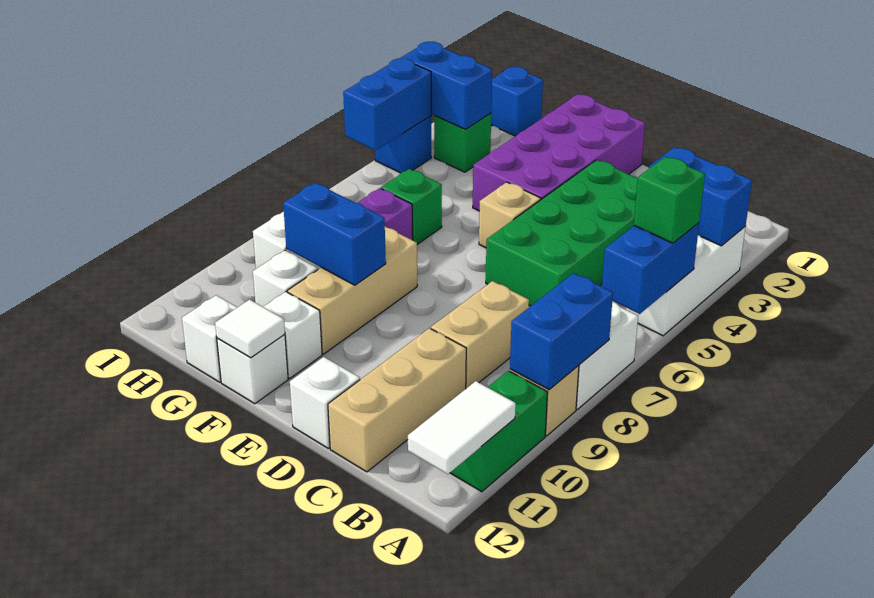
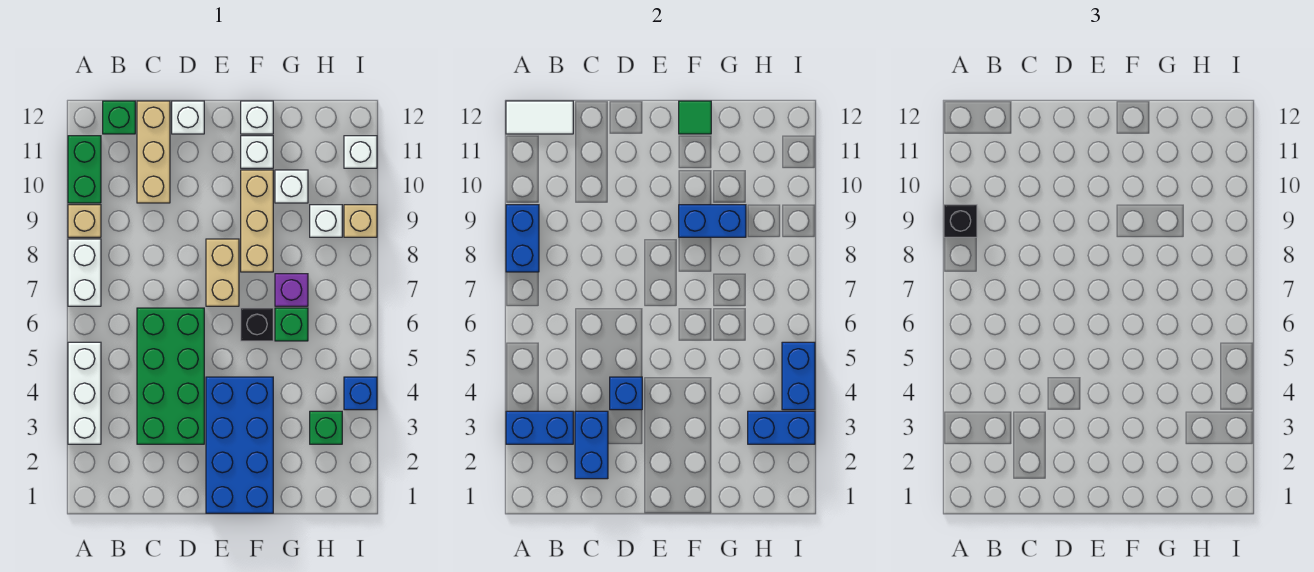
blue brick A5:A6 level 2 -> blue brick C2:C3 level 2
green brick A5 level 3 -> green brick B12 level 1
none -> black brick A9 level 3
white tile A11:A12 level 2 -> white tile A12:B12 level 2
tan brick C8:C9 level 1 -> tan brick E7:E8 level 1
purple brick E1:F4 level 1 -> blue brick E1:F4 level 1
tan brick E5 level 1 -> tan brick I9 level 1
none -> black brick F6 level 1
white tile F12 level 2 -> green tile F12 level 2
white brick G12 level 1 -> white brick I11 level 1
blue brick H1 level 1 -> blue brick D4 level 2

